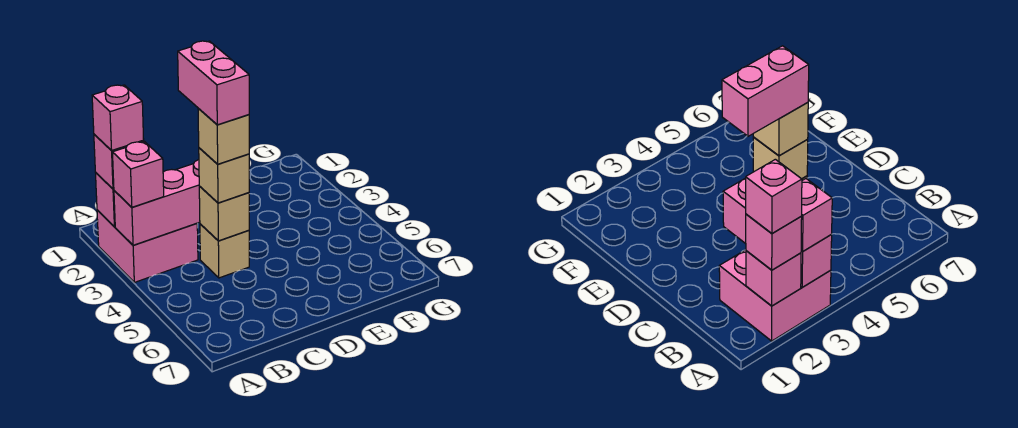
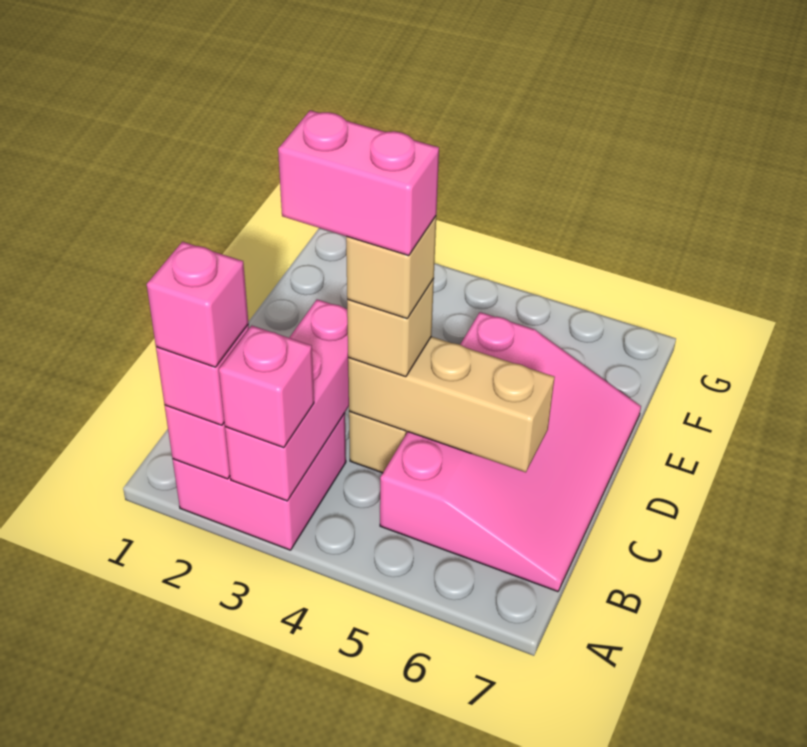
none -> pink slope B5:E7 level 1 top 5
tan brick C4 level 2 -> tan brick C4:C6 level 2

